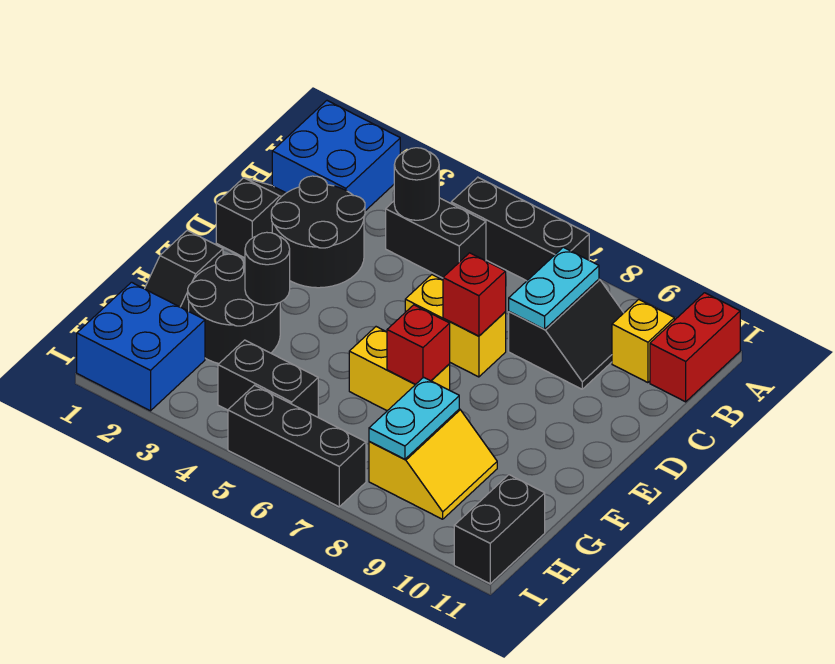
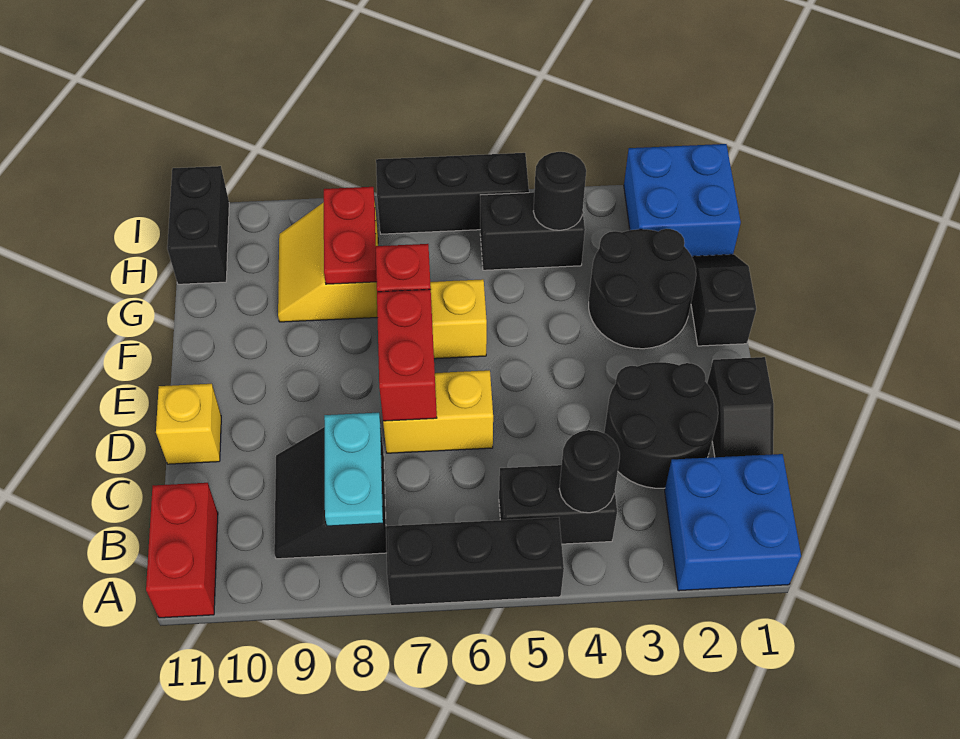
yellow brick B10 level 1 -> yellow brick D11 level 1
red brick D7 level 2 -> red brick D7:E7 level 2
black round brick F3 level 2 -> black round brick H4 level 2
cyan plate G8:H8 level 2 -> red plate G8:H8 level 2

